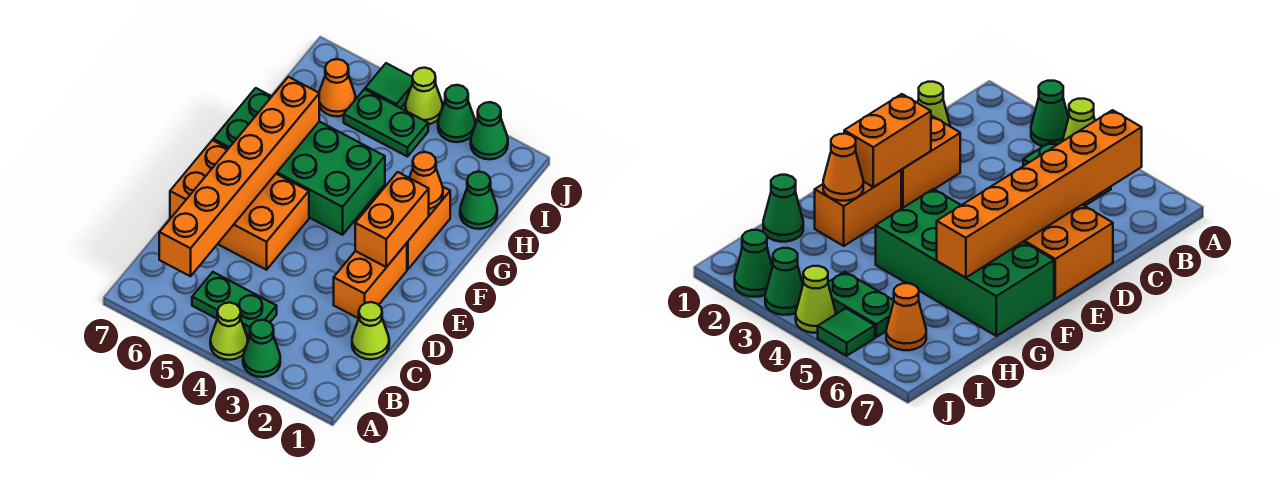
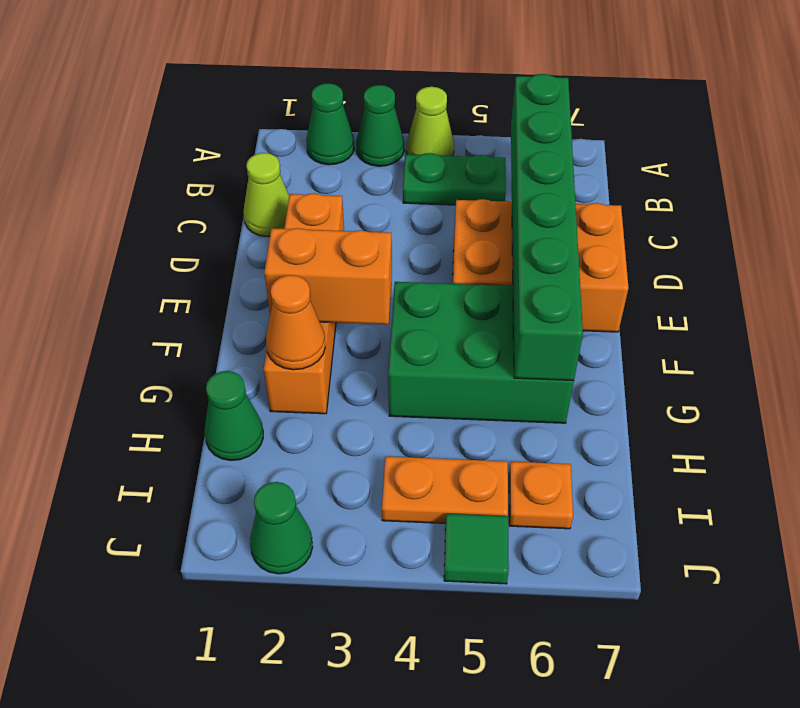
orange brick B6:G6 level 2 -> green brick B6:G6 level 2
orange brick E2:F2 level 2 -> orange brick F2:F3 level 2
green brick F4:G7 level 1 -> green brick F4:G6 level 1
green plate I4:I5 level 1 -> orange plate I4:I5 level 1
orange cone I6 level 1 -> orange plate I6 level 1
green cone J3 level 1 -> green cone A2 level 1
lime cone J4 level 1 -> none

